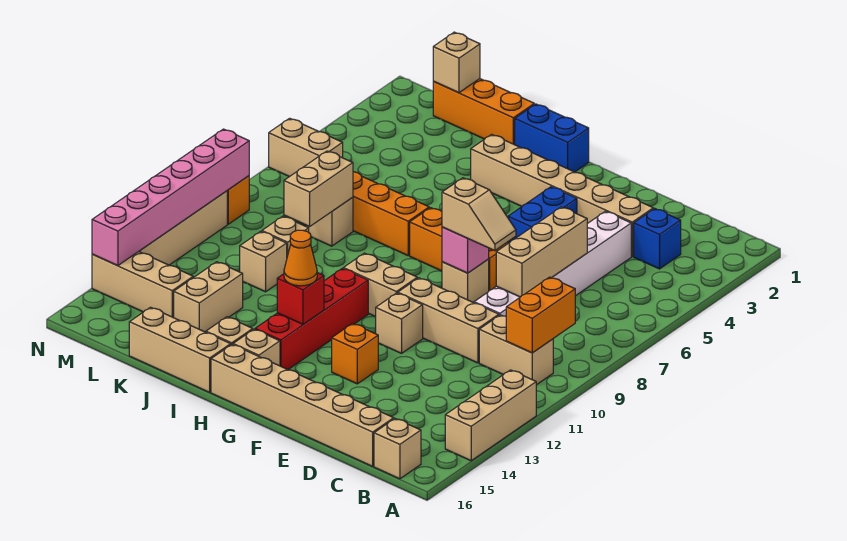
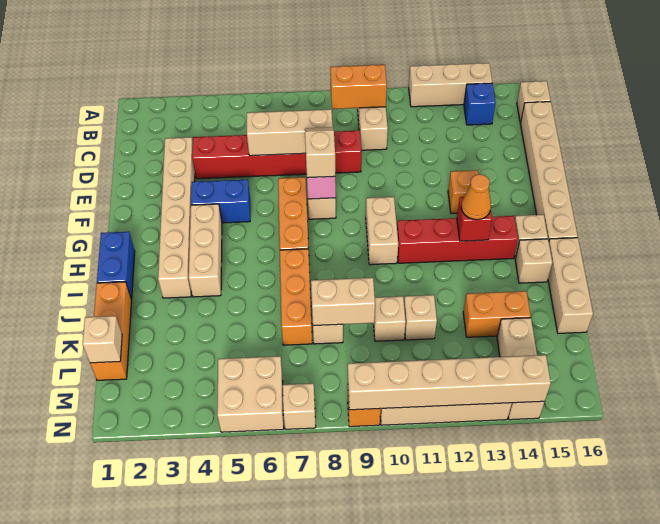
blue brick C3 level 1 -> blue brick B14 level 1
white brick D4:D9 level 1 -> red brick D4:D9 level 1
tan brick D10:F10 level 1 -> tan brick G4:I4 level 1
tan brick F11 level 1 -> tan brick N7 level 1
tan brick K13:K14 level 1 -> orange brick K13:K14 level 1
tan brick M6:N6 level 1 -> tan brick M5:N6 level 1
pink brick N9:N14 level 2 -> tan brick N9:N14 level 2

